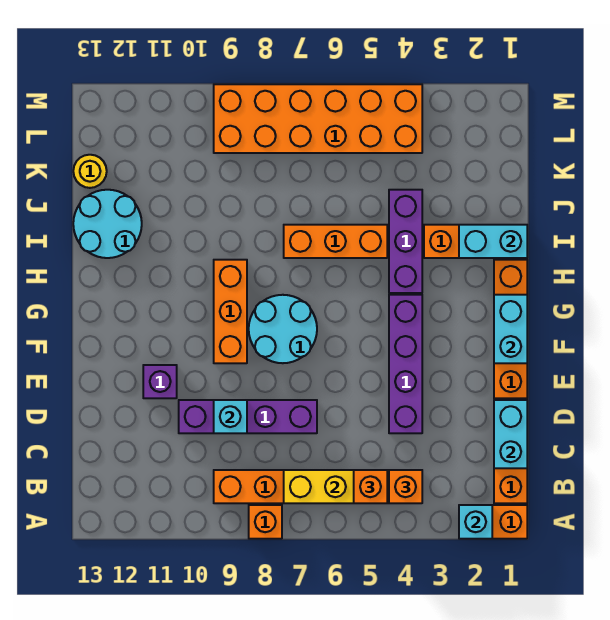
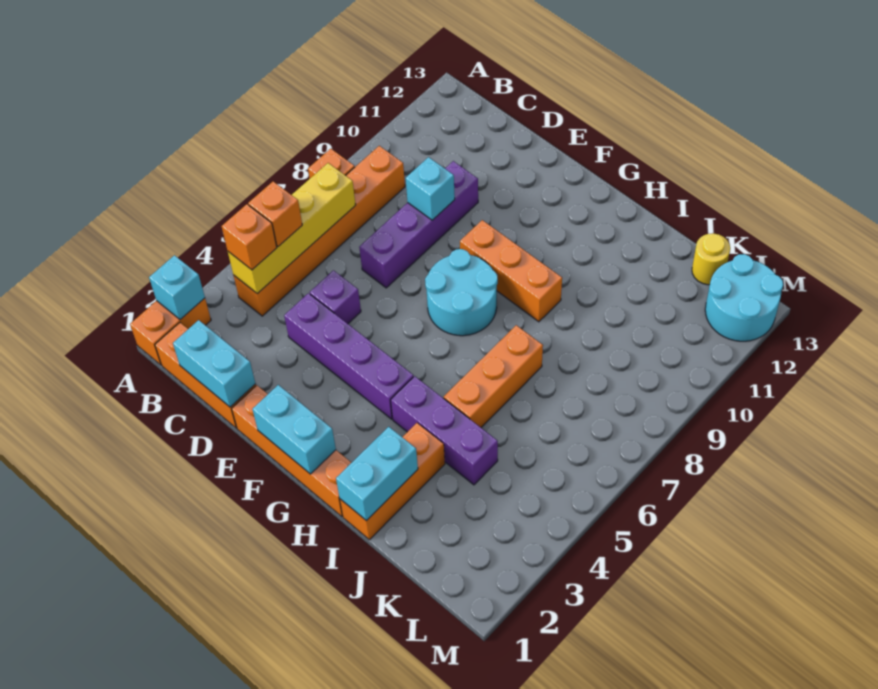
purple brick E11 level 1 -> purple brick D5 level 1
cyan round brick I12:J13 level 1 -> cyan round brick L12:M13 level 1
orange brick L4:M9 level 1 -> none

